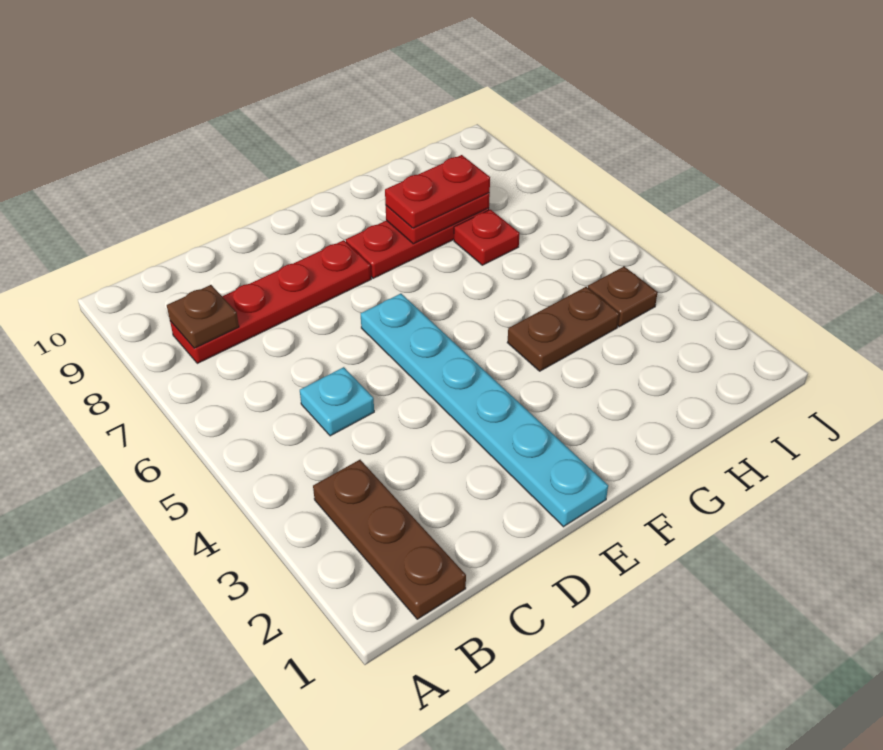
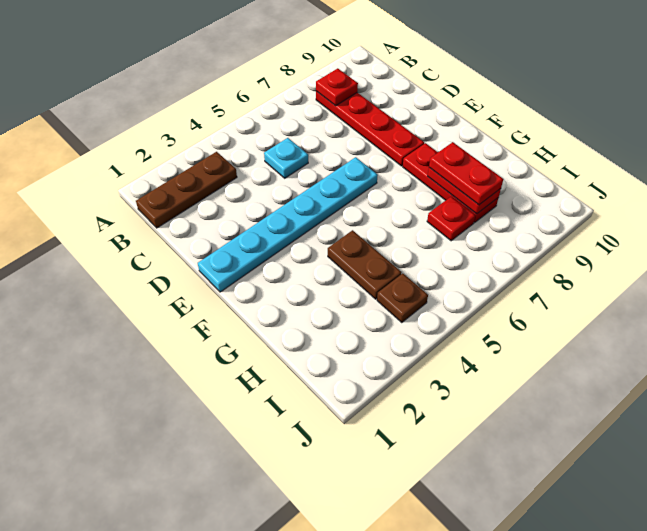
brown plate B8 level 2 -> red plate B8 level 2

